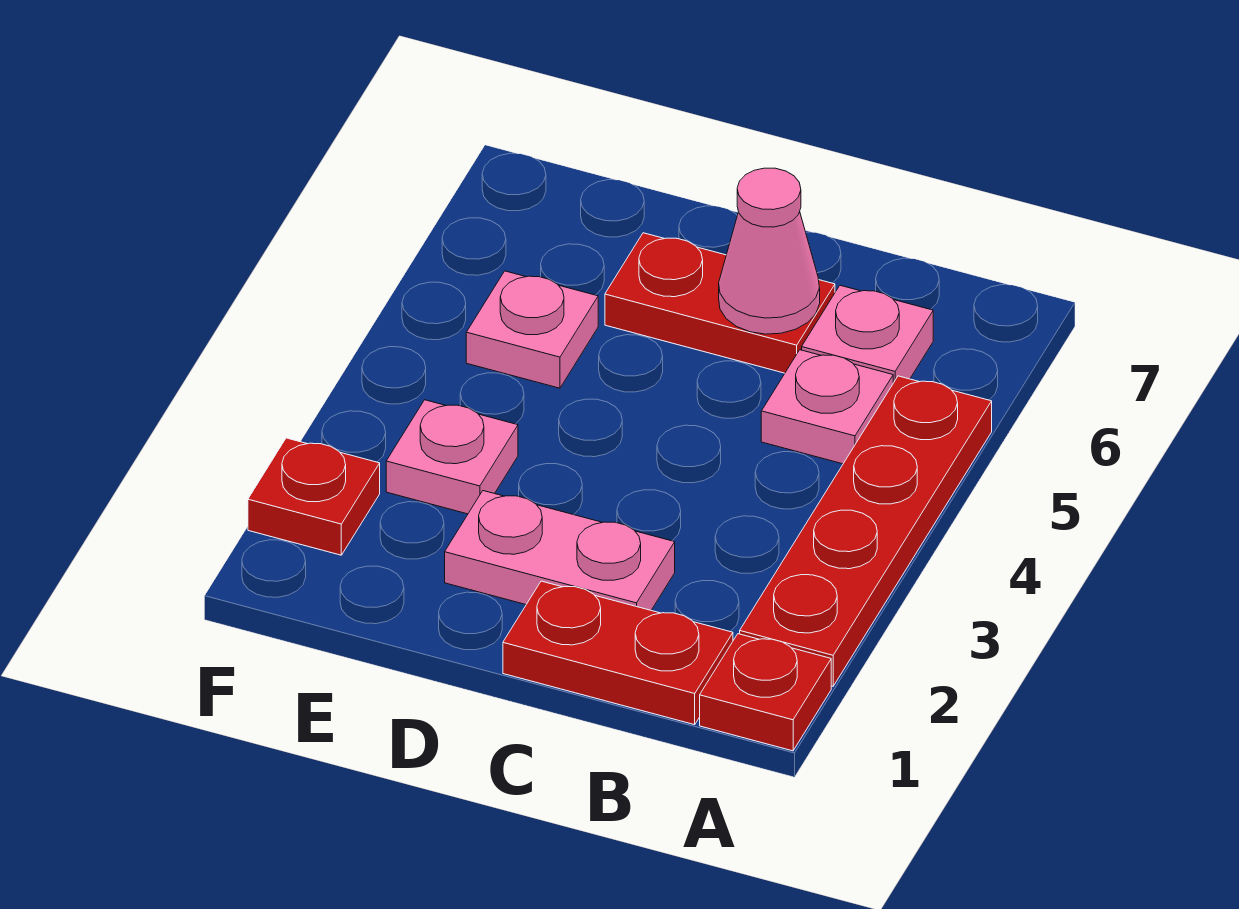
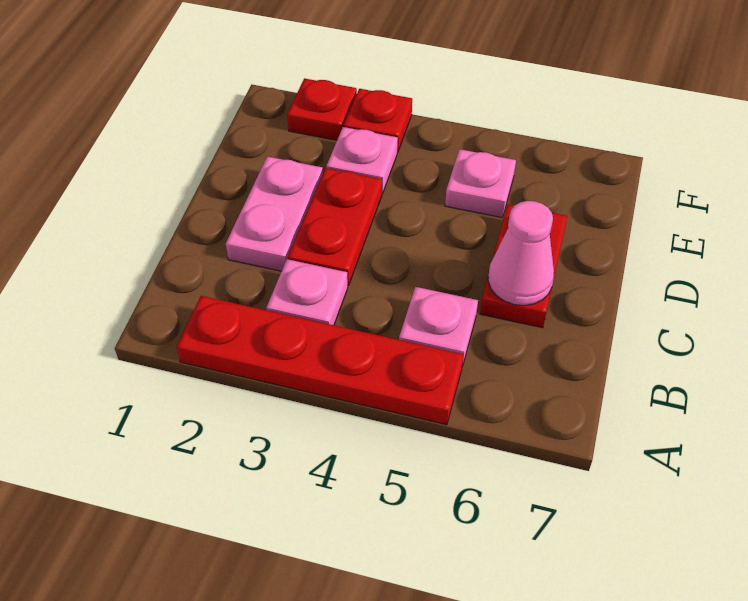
red plate A1 level 1 -> red plate F3 level 1
red plate B1:C1 level 1 -> red plate C3:D3 level 1
pink plate B6 level 1 -> pink plate B3 level 1

